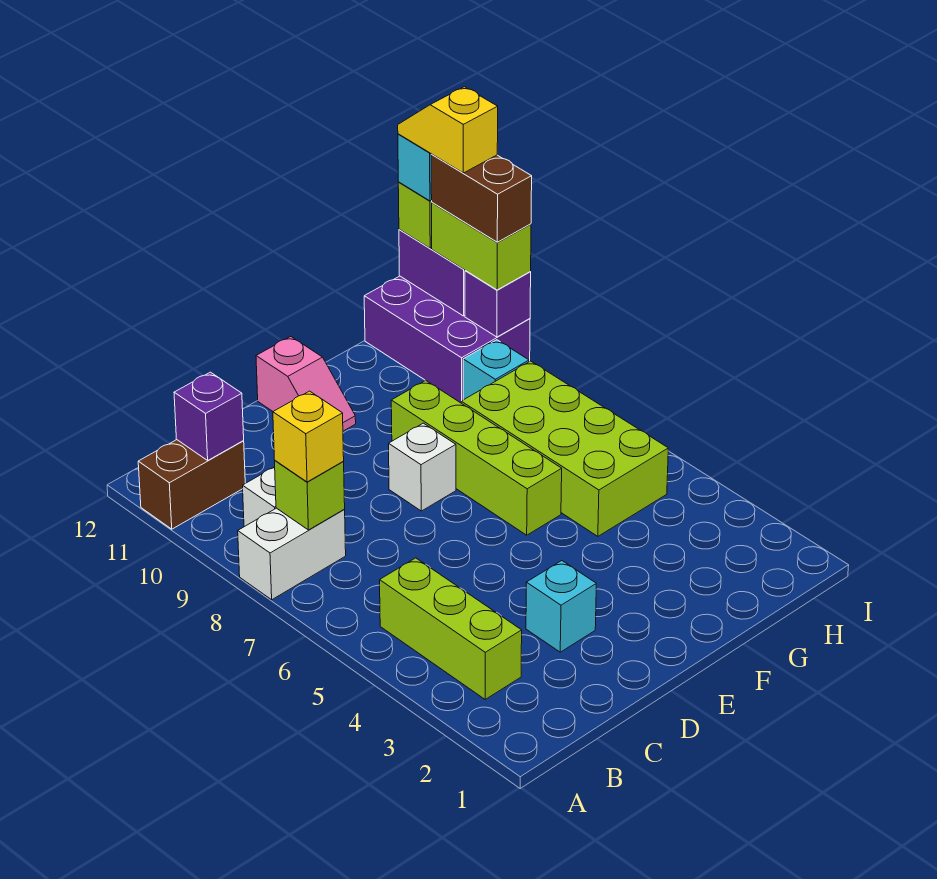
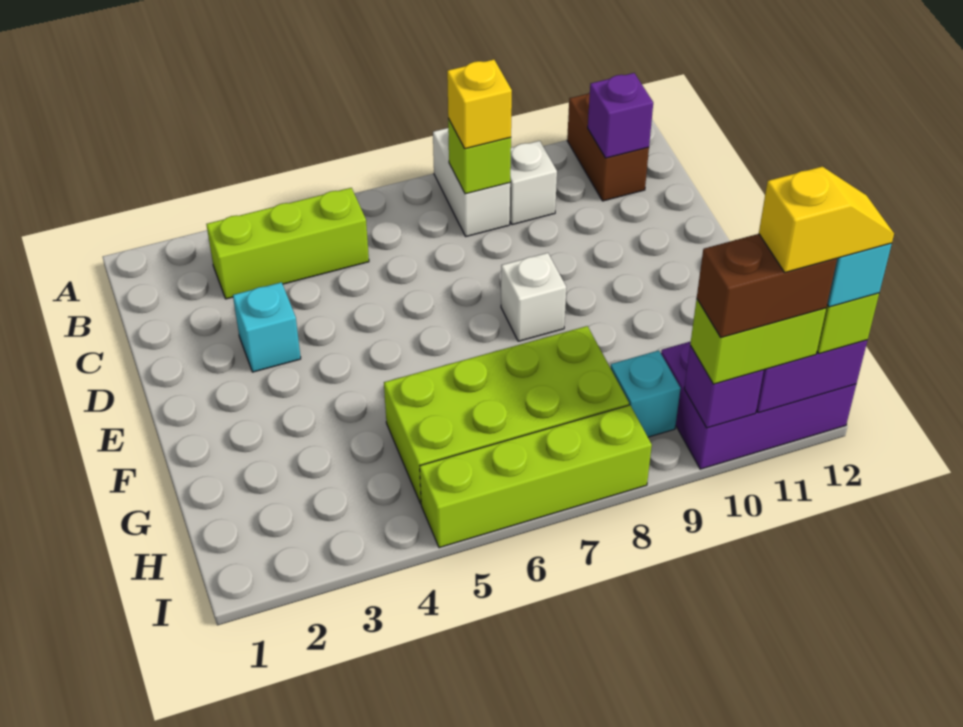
pink slope E11:E12 level 1 top 12 -> none
lime brick F6:F9 level 1 -> lime brick I5:I8 level 1

